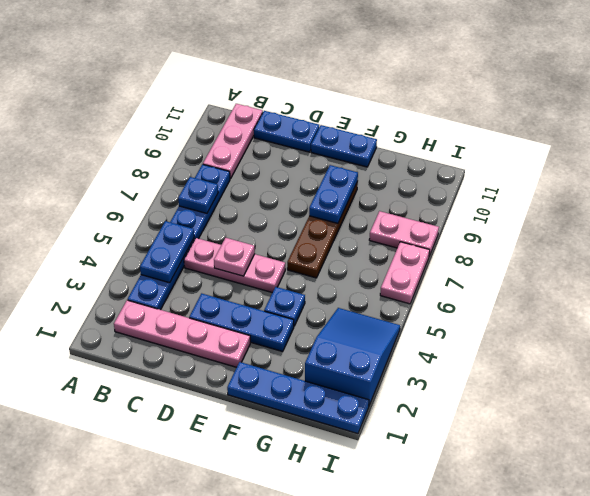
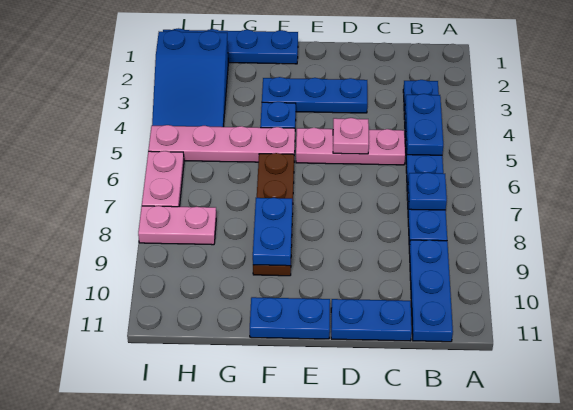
pink plate B2:E2 level 1 -> pink plate F5:I5 level 1
pink plate B9:B11 level 1 -> blue plate B9:B11 level 1

